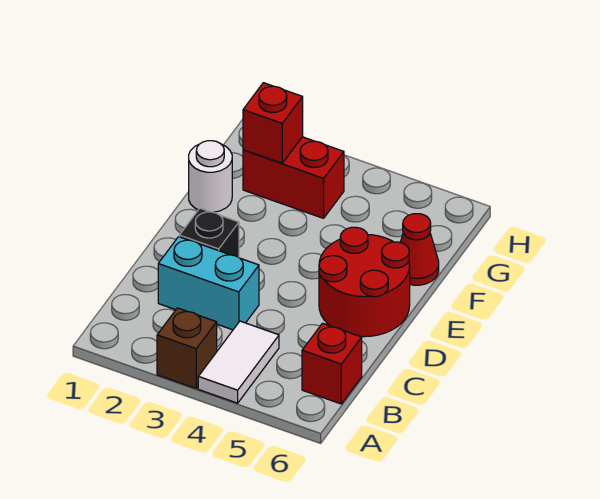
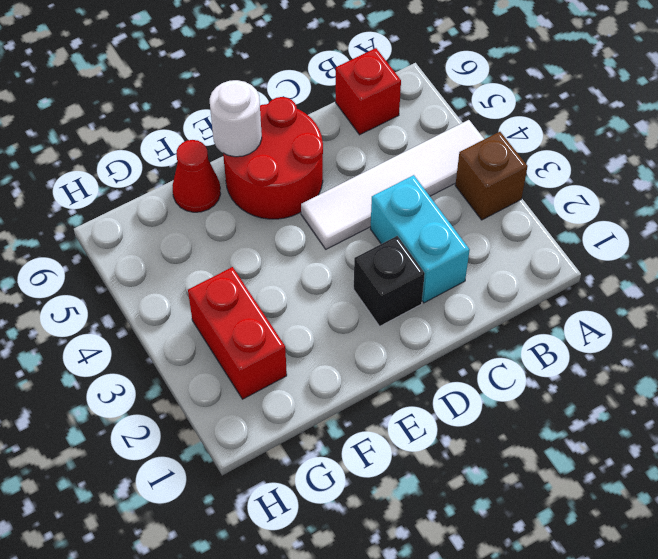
white tile A4:B4 level 1 -> white tile A4:D4 level 1
white round brick F1 level 1 -> white round brick E6 level 2
red brick G2 level 2 -> none

